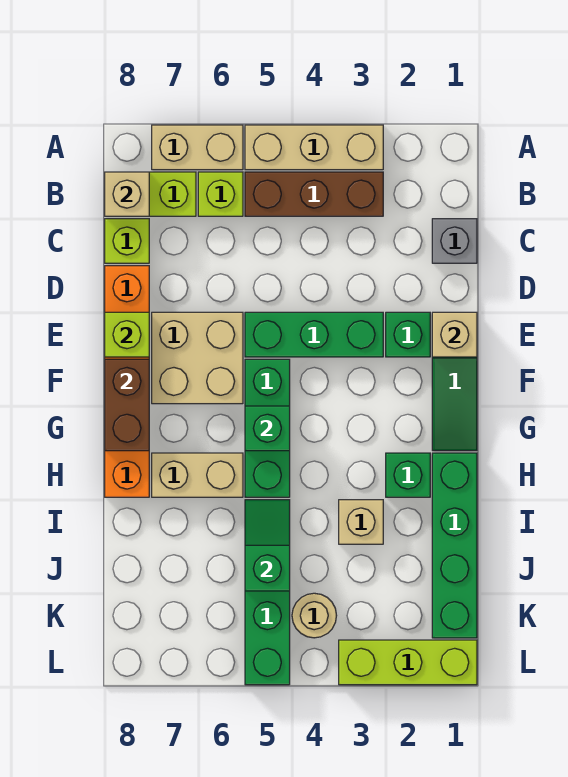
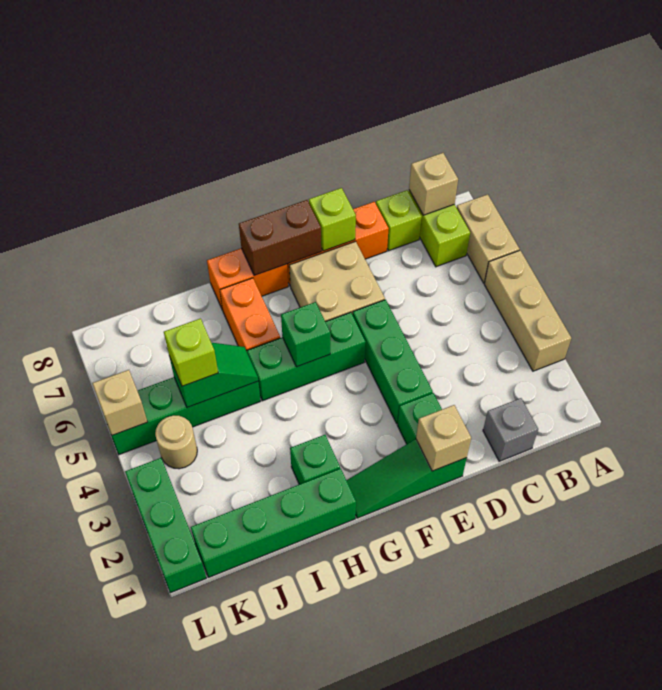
brown brick B3:B5 level 1 -> none
lime brick B6 level 1 -> lime brick J5 level 3
tan brick H6:H7 level 1 -> orange brick H6:H7 level 1
tan brick I3 level 1 -> tan brick L5 level 2
lime brick L1:L3 level 1 -> green brick L1:L3 level 1

